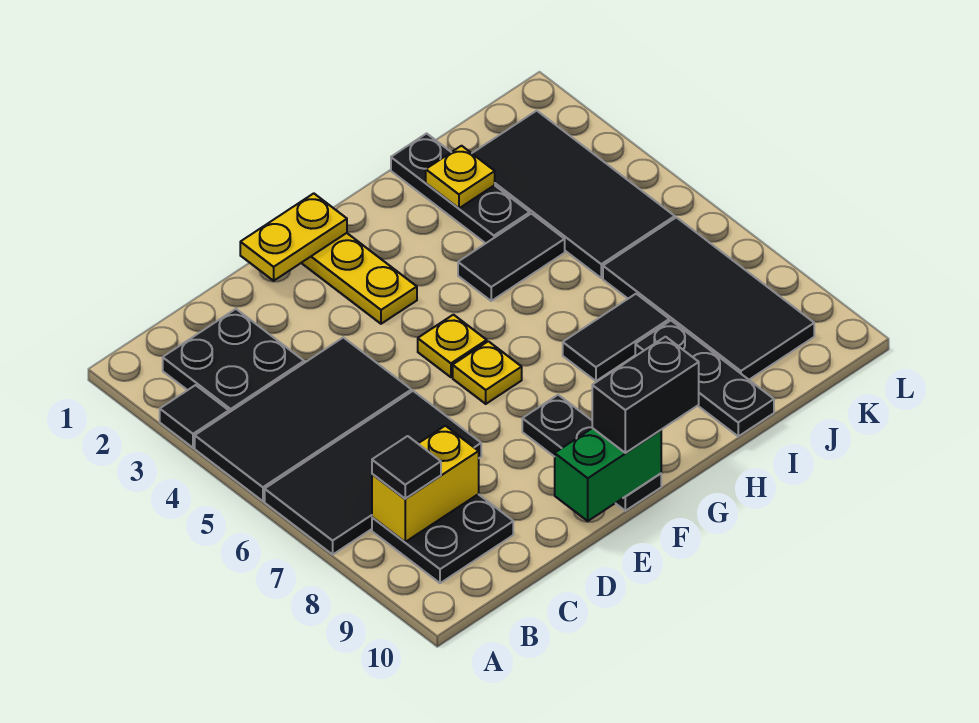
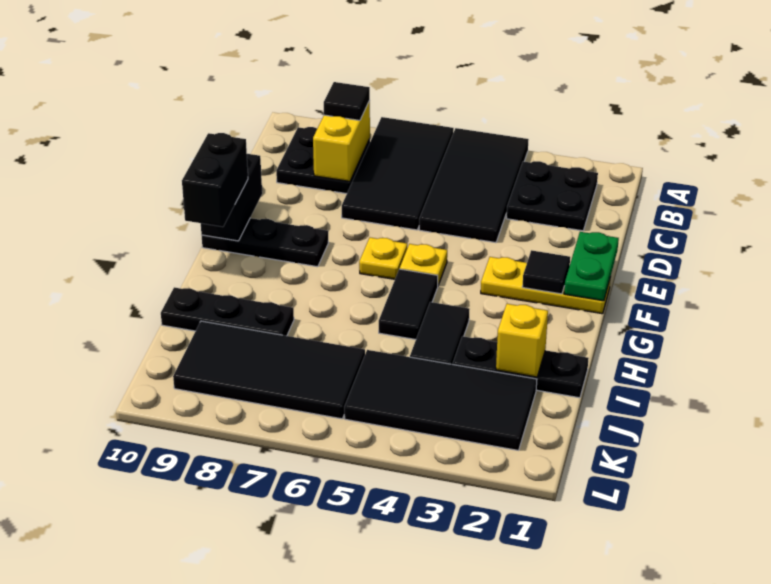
black tile A3 level 1 -> black tile F2 level 2
yellow plate E1:F1 level 2 -> green plate E1:F1 level 2
green brick E10:F10 level 2 -> black brick E10:F10 level 2
black tile H7:I7 level 1 -> black tile G5:H5 level 1
yellow plate I2 level 2 -> yellow brick I2 level 2

